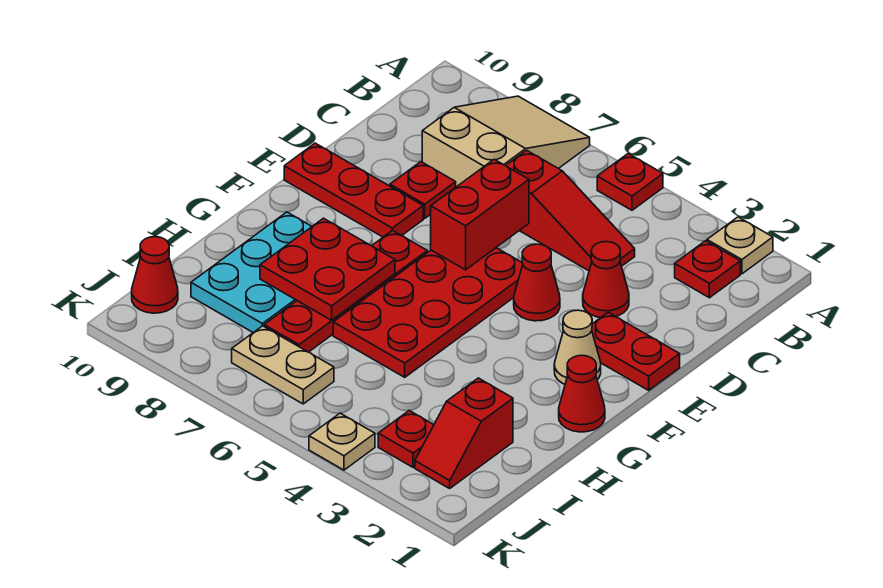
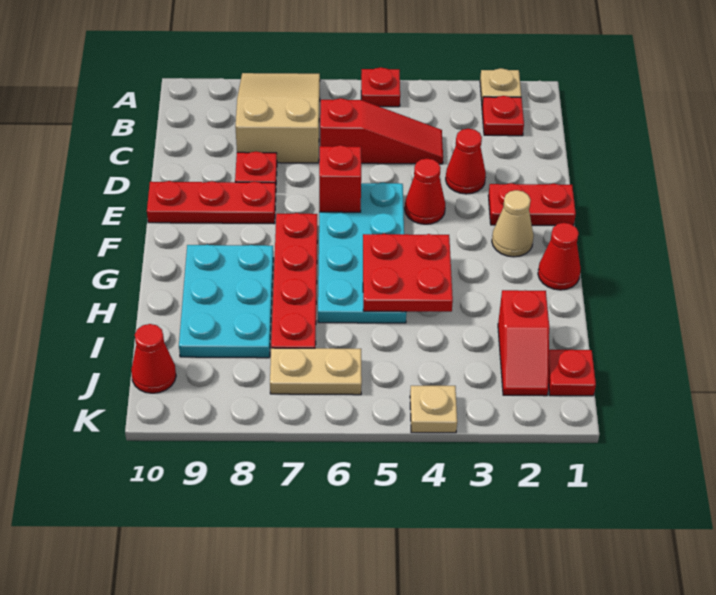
red brick D6:E6 level 2 -> red brick E6 level 2
red plate E5:H6 level 1 -> cyan plate E5:H6 level 1
red plate G7:H8 level 2 -> red plate G4:H5 level 2
red plate J3 level 1 -> red plate J1 level 1

